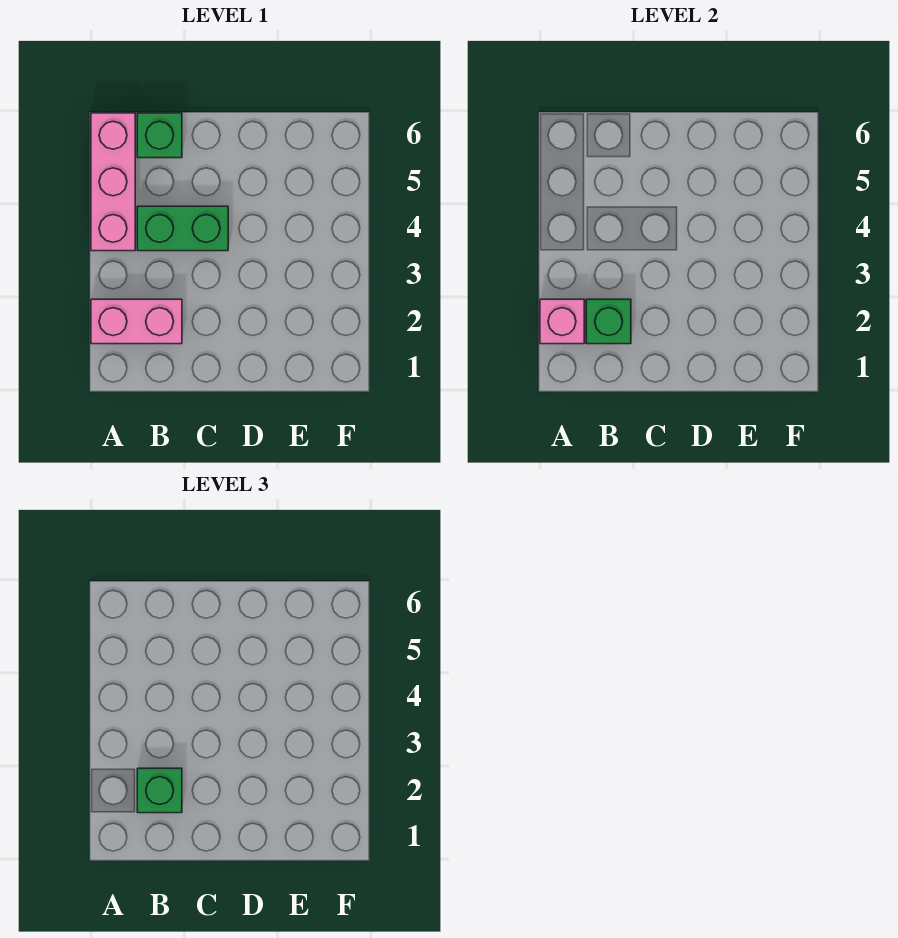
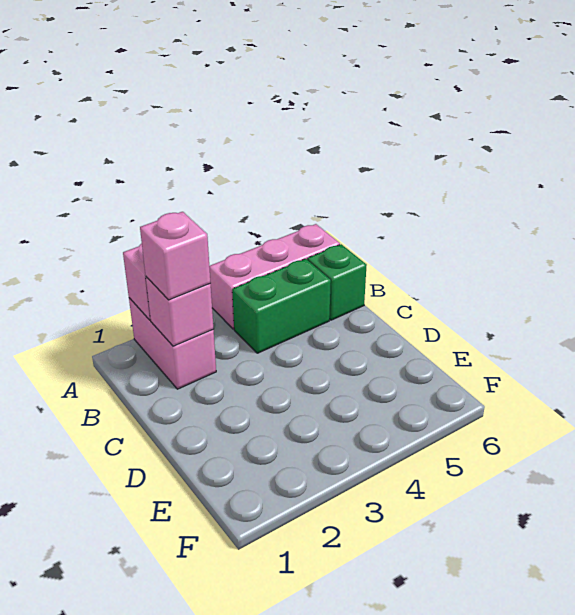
green brick B2 level 2 -> pink brick B2 level 2
green brick B2 level 3 -> pink brick B2 level 3
green brick B4:C4 level 1 -> green brick B4:B5 level 1

